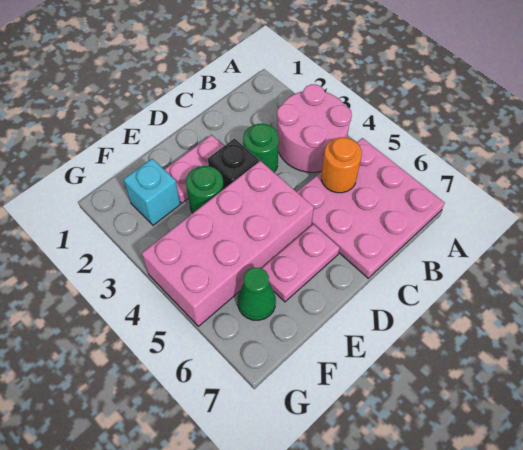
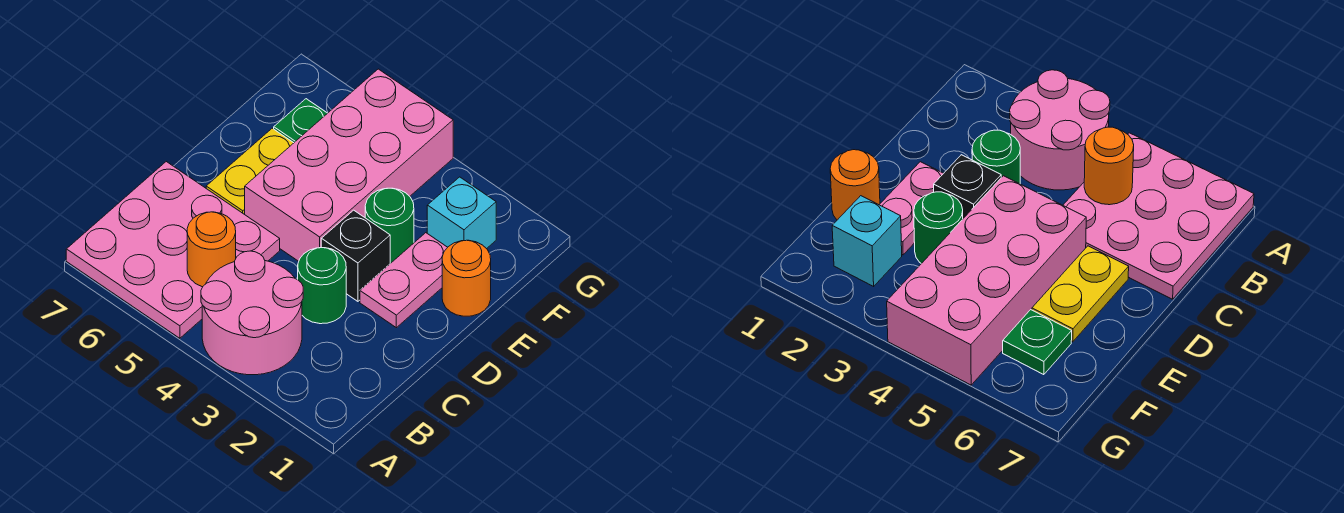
pink plate D6:E6 level 1 -> yellow plate D6:E6 level 1
none -> orange round brick E1 level 1
green cone F6 level 1 -> green plate F6 level 1

